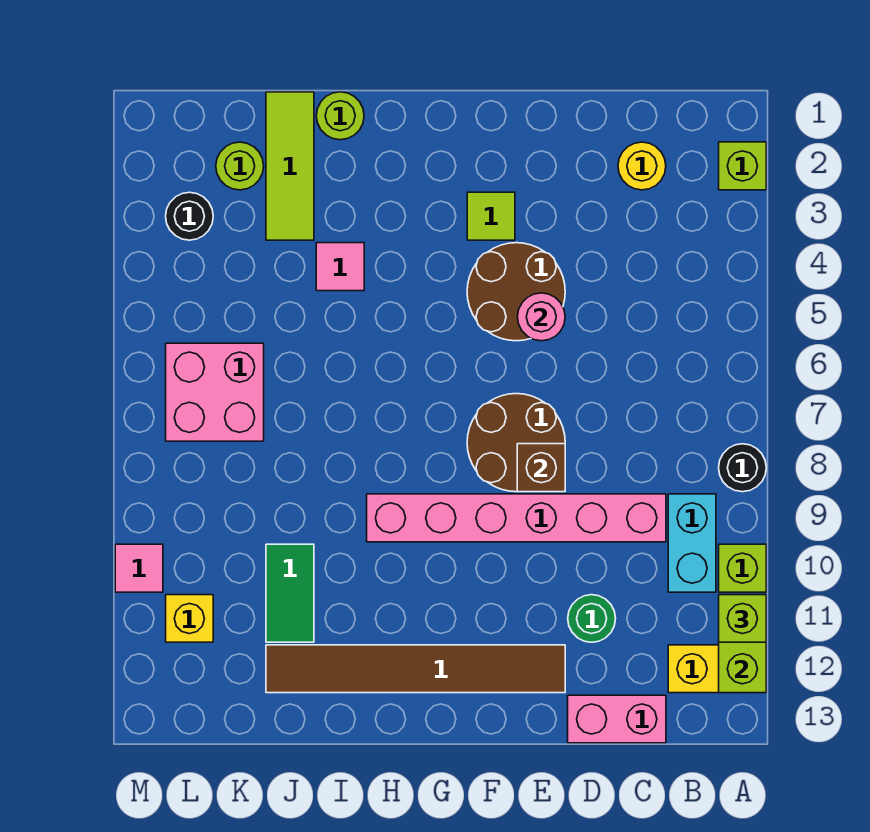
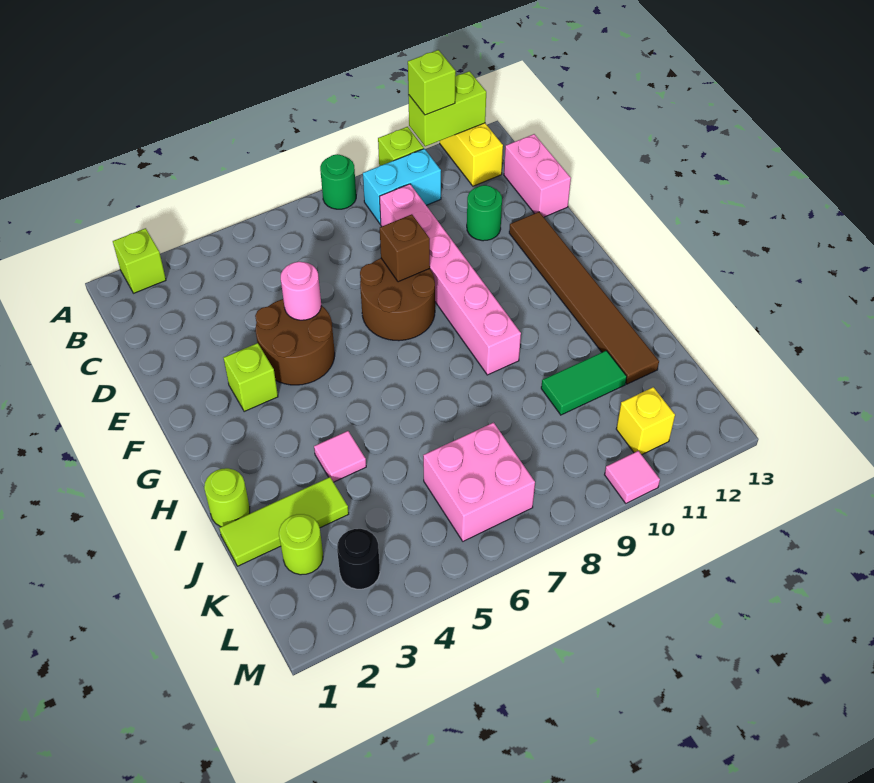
black round brick A8 level 1 -> green round brick A8 level 1
yellow round brick C2 level 1 -> none
lime tile F3 level 1 -> lime brick F3 level 1

